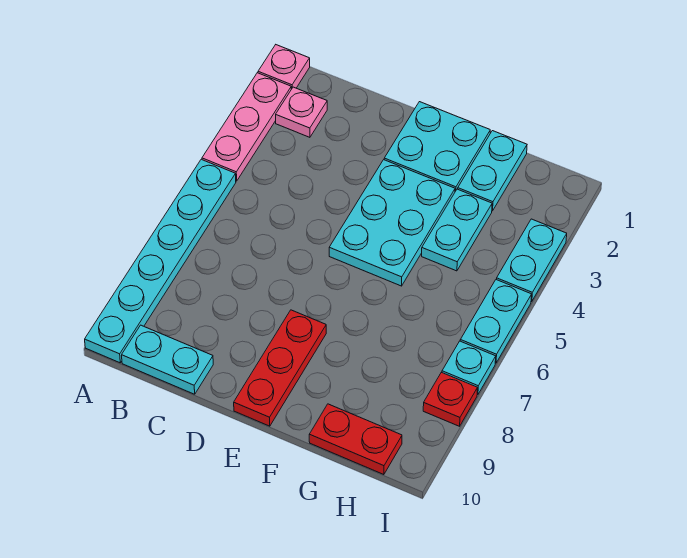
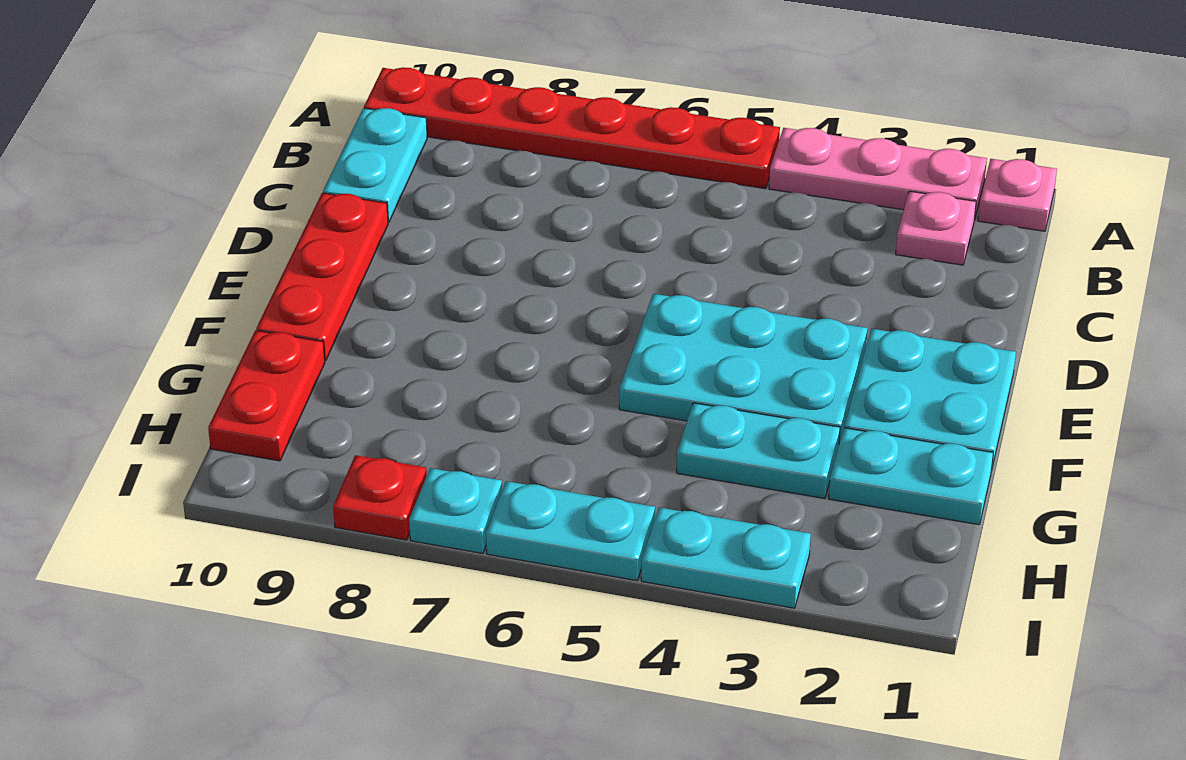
cyan plate A5:A10 level 1 -> red plate A5:A10 level 1
red plate E8:E10 level 1 -> red plate D10:F10 level 1

